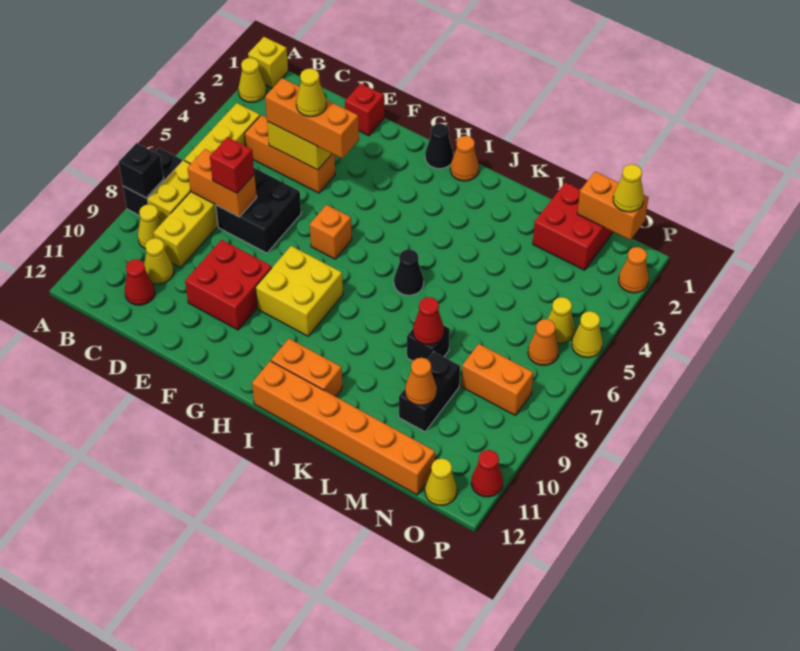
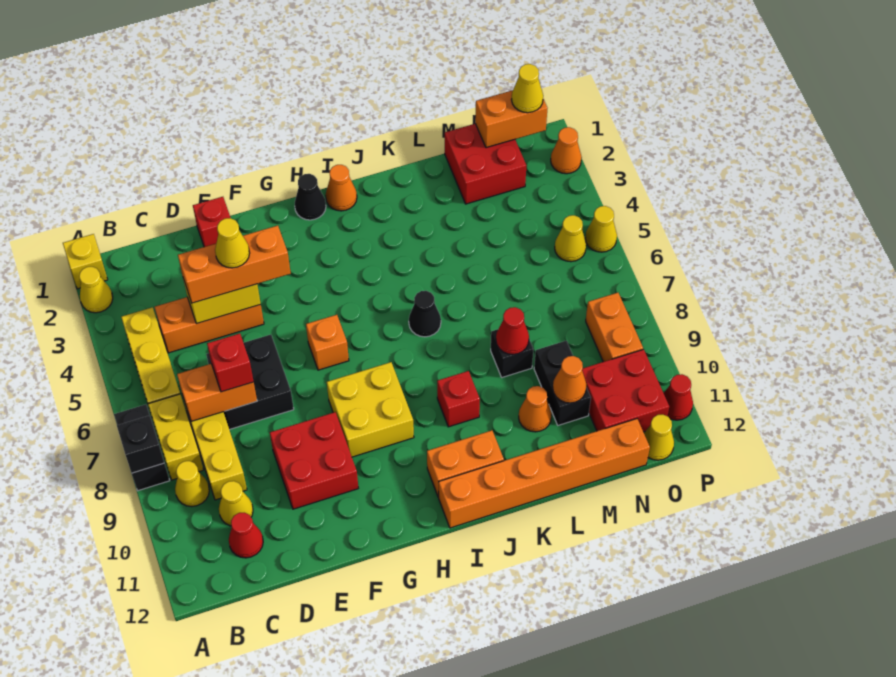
none -> red brick J9 level 1
orange brick N8:O8 level 1 -> orange brick O8:O9 level 1
none -> red brick N10:O11 level 1
orange cone O6 level 1 -> orange cone L10 level 1

